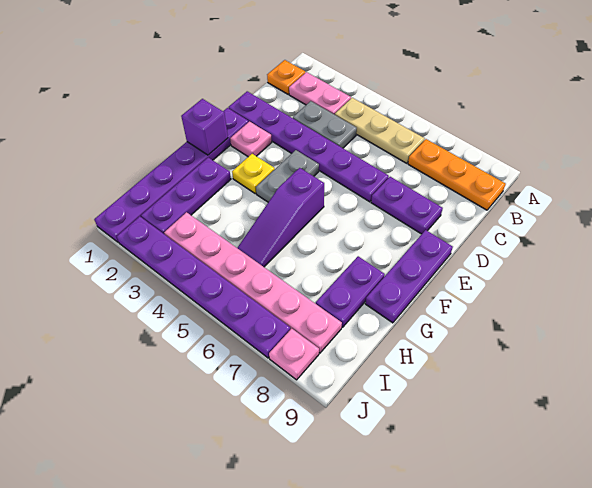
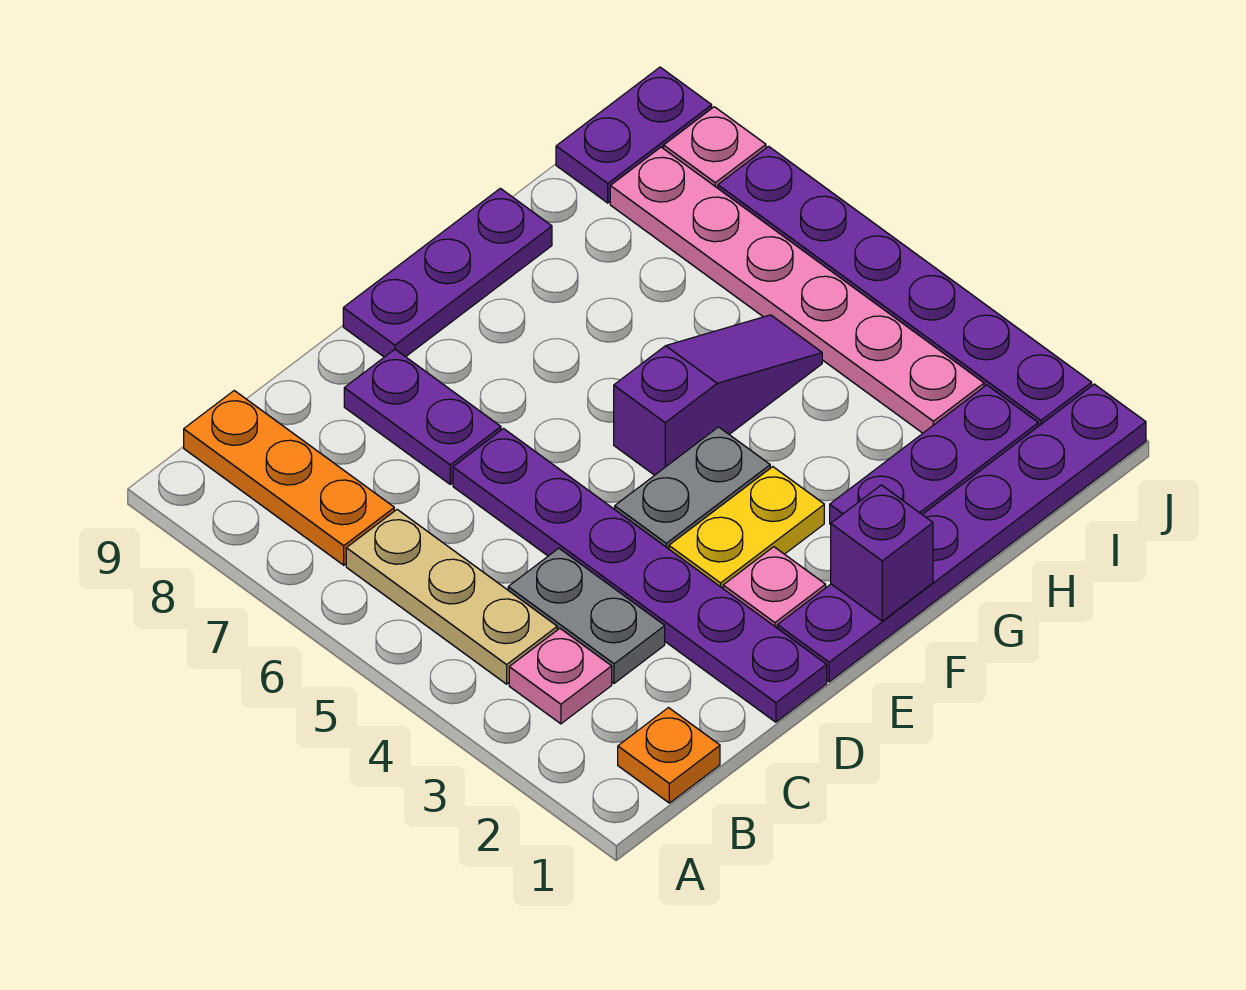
pink plate B2:B3 level 1 -> pink plate B3 level 1
yellow plate F3 level 1 -> yellow plate E3:F3 level 1
purple plate G8:H8 level 1 -> purple plate I9:J9 level 1

